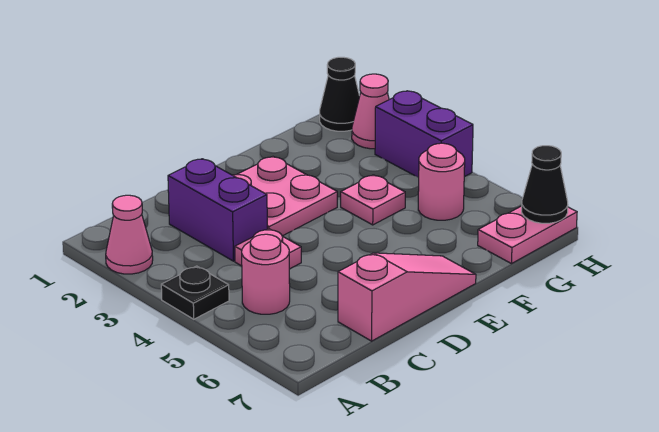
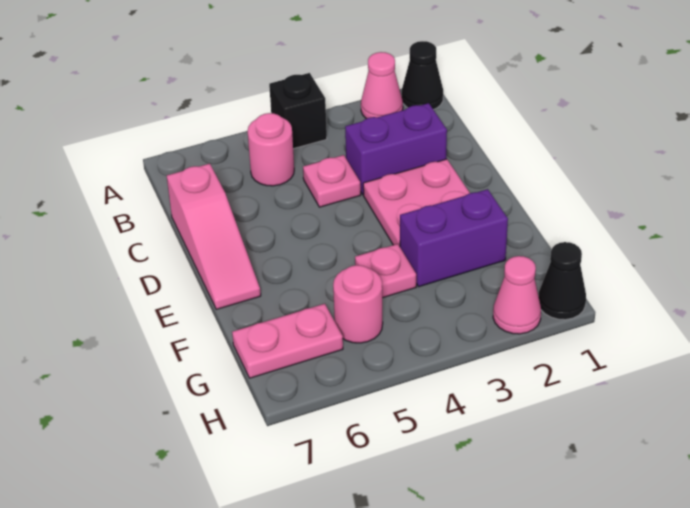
black plate A4 level 1 -> black brick A4 level 1
pink plate G7:H7 level 1 -> pink plate G6:G7 level 1
purple brick H3:H4 level 1 -> purple brick F2:F3 level 1
black cone H7 level 2 -> black cone A1 level 1

